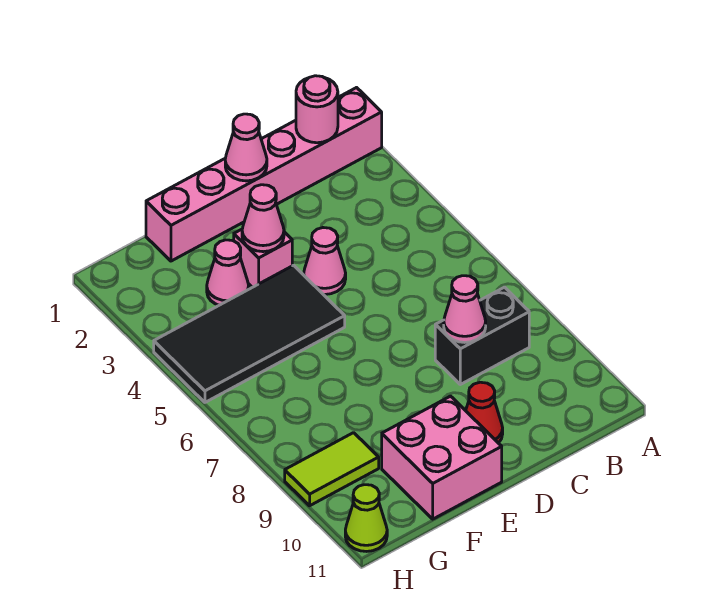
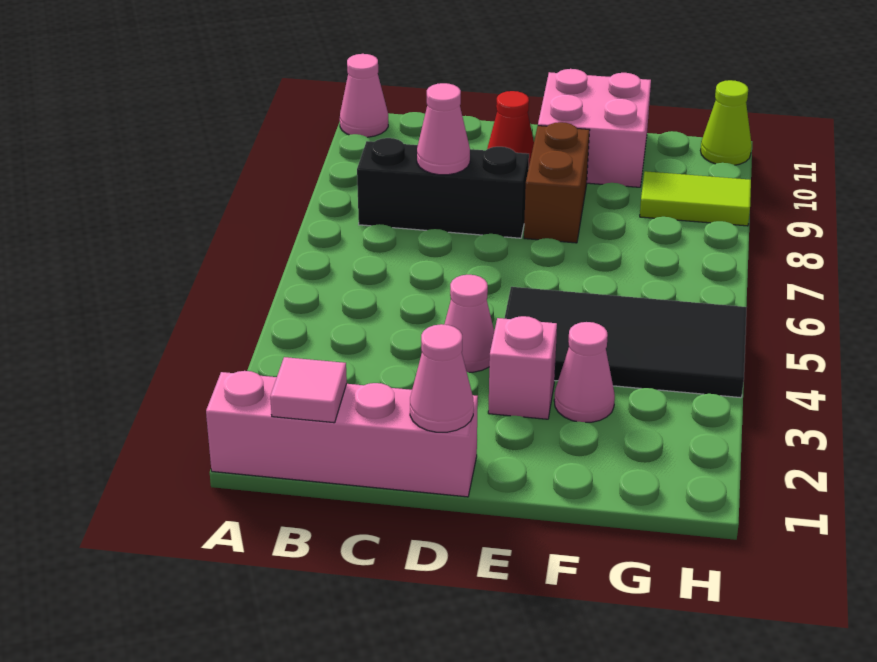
pink brick A1:F1 level 1 -> pink brick A1:D1 level 1
pink round brick B1 level 2 -> pink tile B1 level 2
black brick B8:C8 level 1 -> black brick B8:D8 level 1
pink cone E3 level 2 -> pink cone A11 level 1
none -> brown brick E8:E9 level 1

